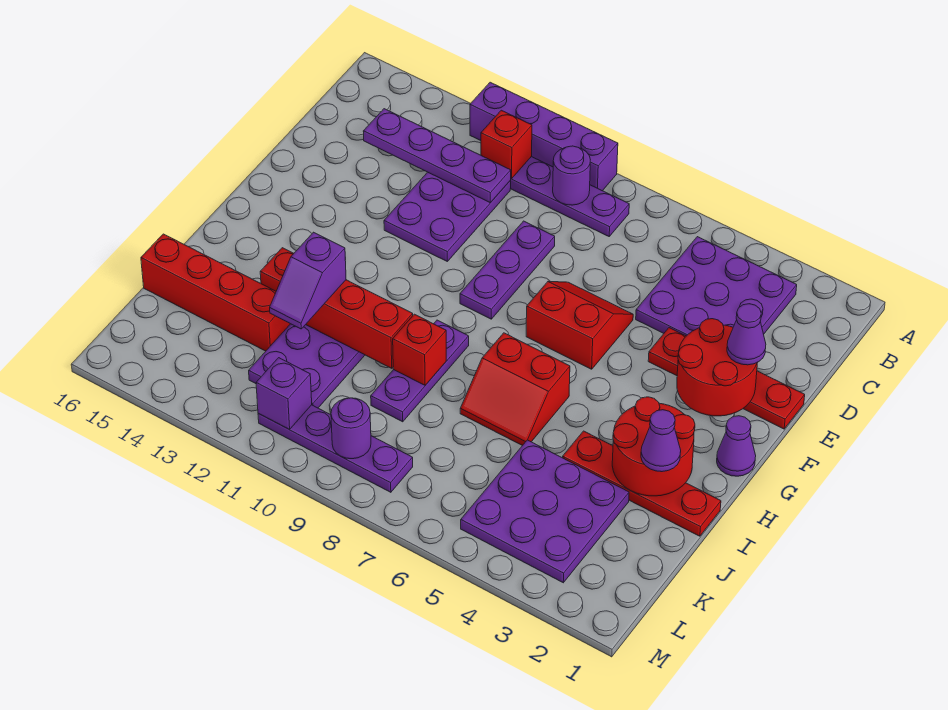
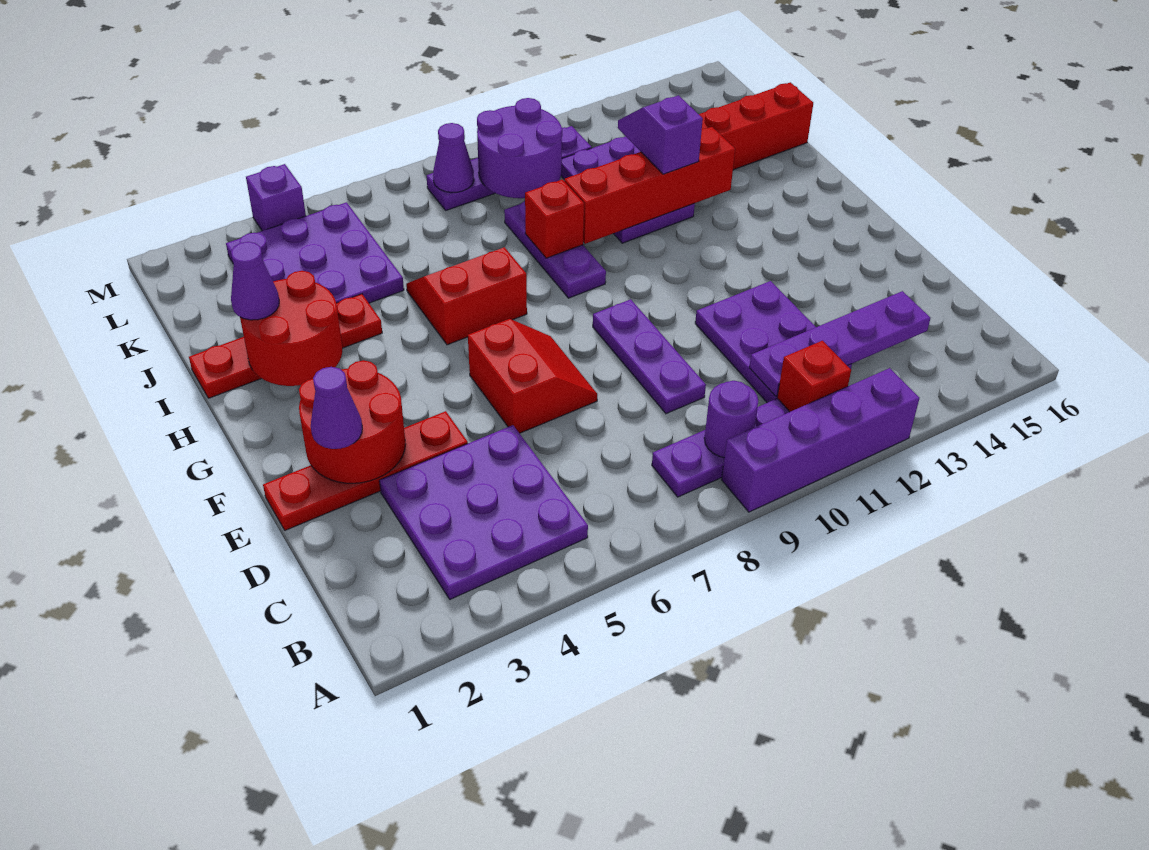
red slope E6:F7 level 1 top F -> red slope E6:F7 level 1 top 6
purple cone G1 level 1 -> purple cone L8 level 2
purple round brick L9 level 2 -> purple round brick K9:L10 level 2
purple brick L11 level 2 -> purple brick M4 level 1

